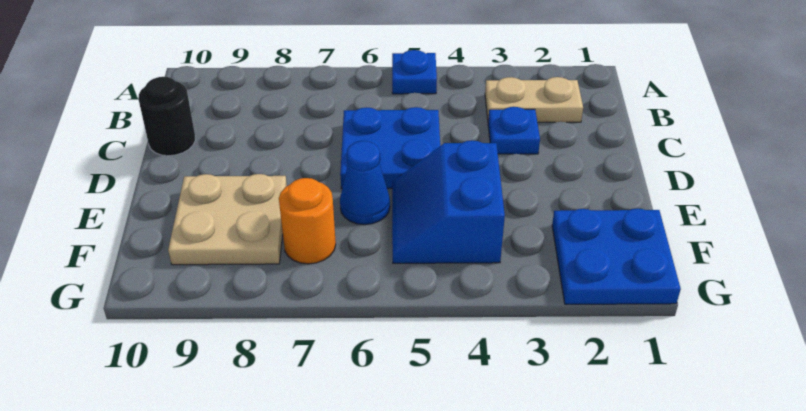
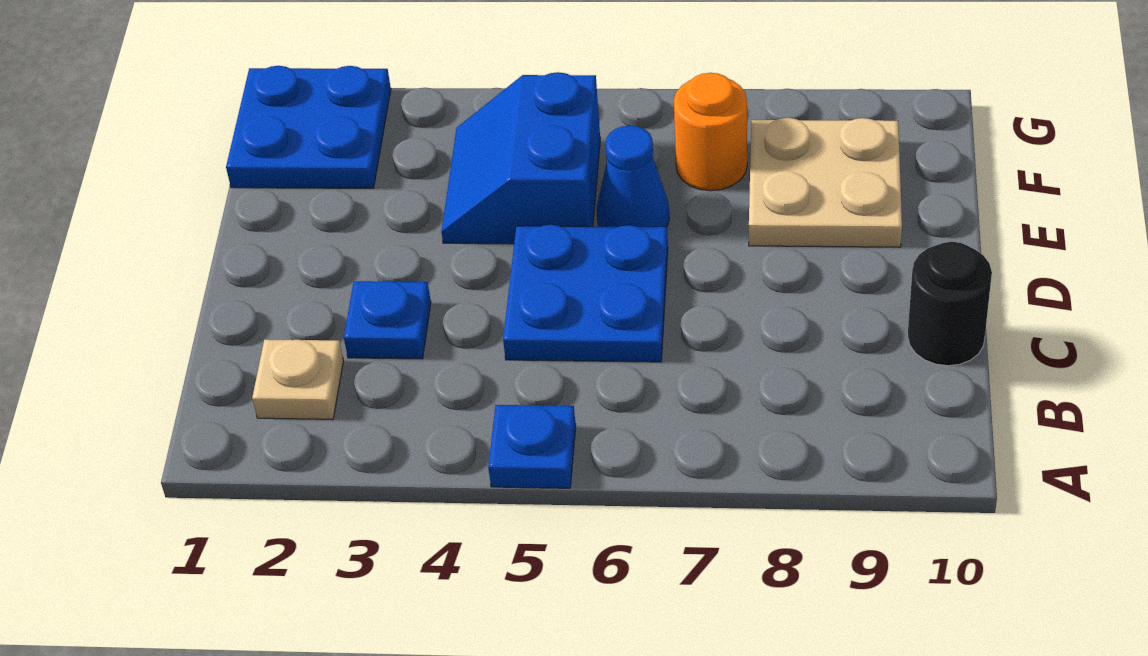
tan plate B2:B3 level 1 -> tan plate B2 level 1
blue slope E4:F5 level 1 top 4 -> blue slope E4:F5 level 1 top 5

